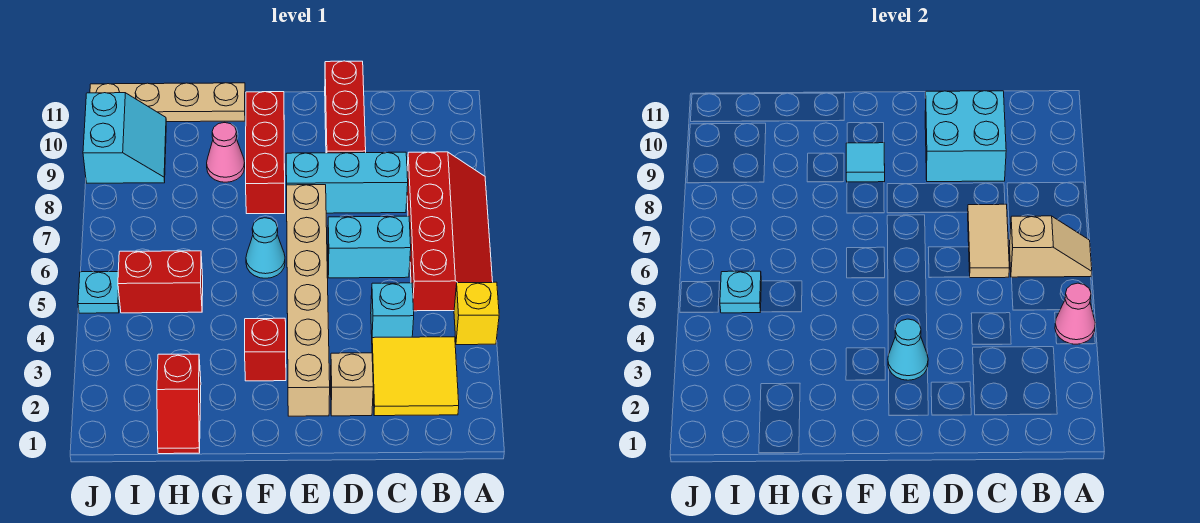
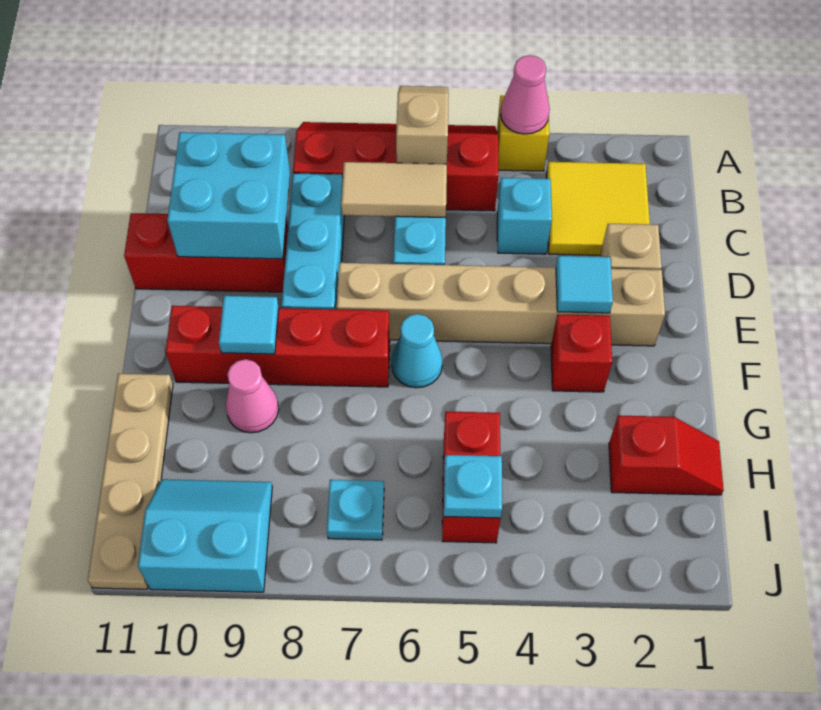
cyan cone E3 level 2 -> cyan tile E3 level 2
red brick F8:F10 level 1 -> red brick F7:F10 level 1
cyan plate J5 level 1 -> cyan plate I7 level 1

